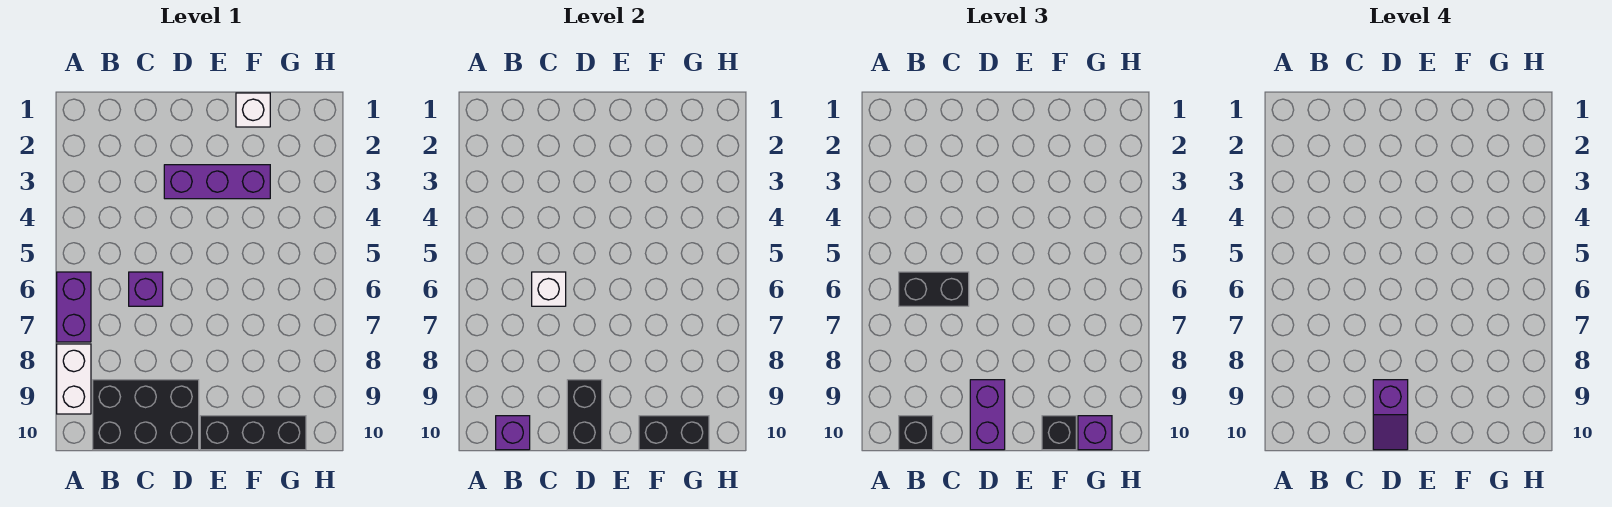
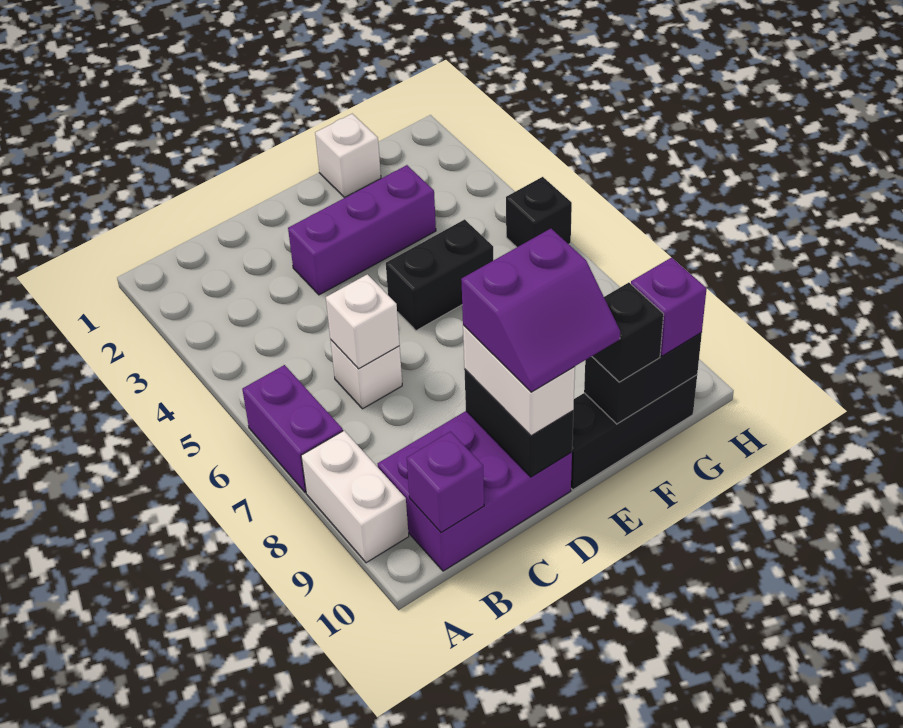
black brick B6:C6 level 3 -> black brick E5:F5 level 1
black brick B9:D10 level 1 -> purple brick B9:D10 level 1
black brick B10 level 3 -> black brick H5 level 1
purple brick C6 level 1 -> white brick C6 level 1
purple brick D9:D10 level 3 -> white brick D9:D10 level 3
purple slope D9:D10 level 4 top 9 -> purple slope D9:E10 level 4 top 9

